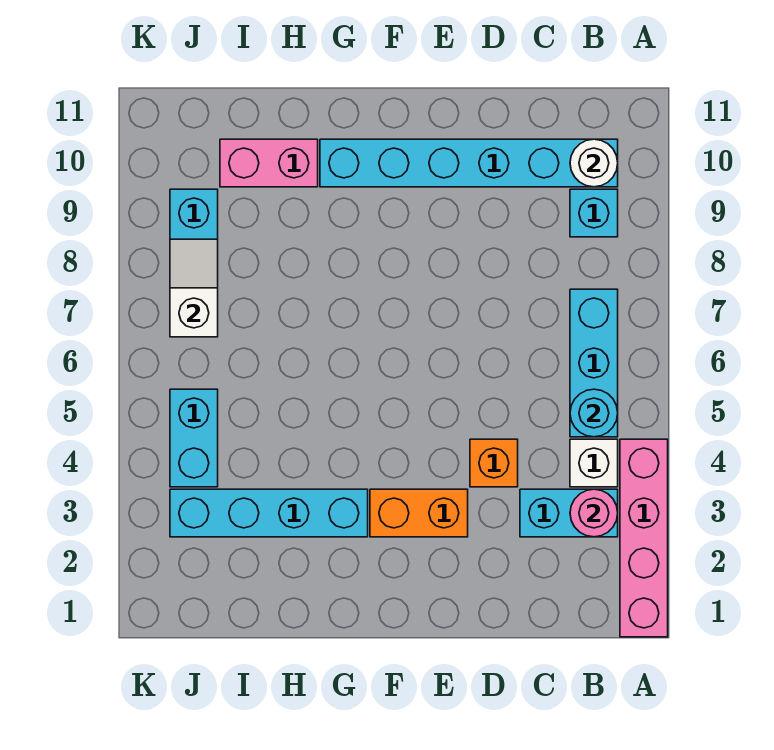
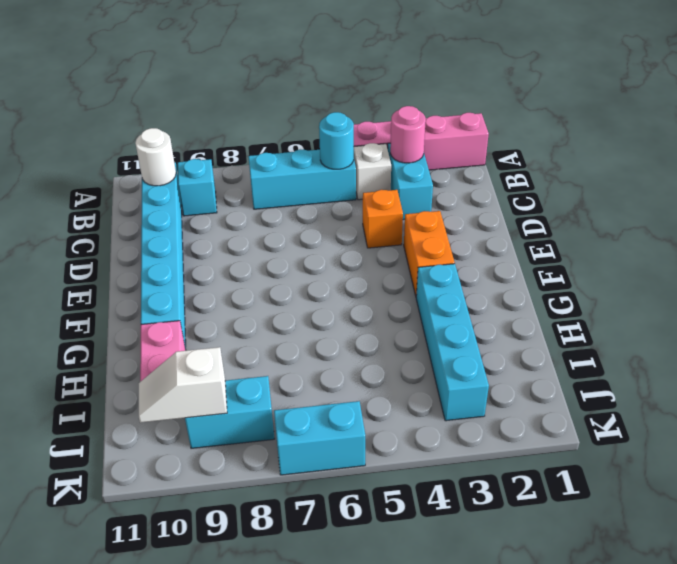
cyan brick J4:J5 level 1 -> cyan brick K6:K7 level 1
white slope J7:J8 level 2 top 7 -> white slope J9:J10 level 2 top 9

